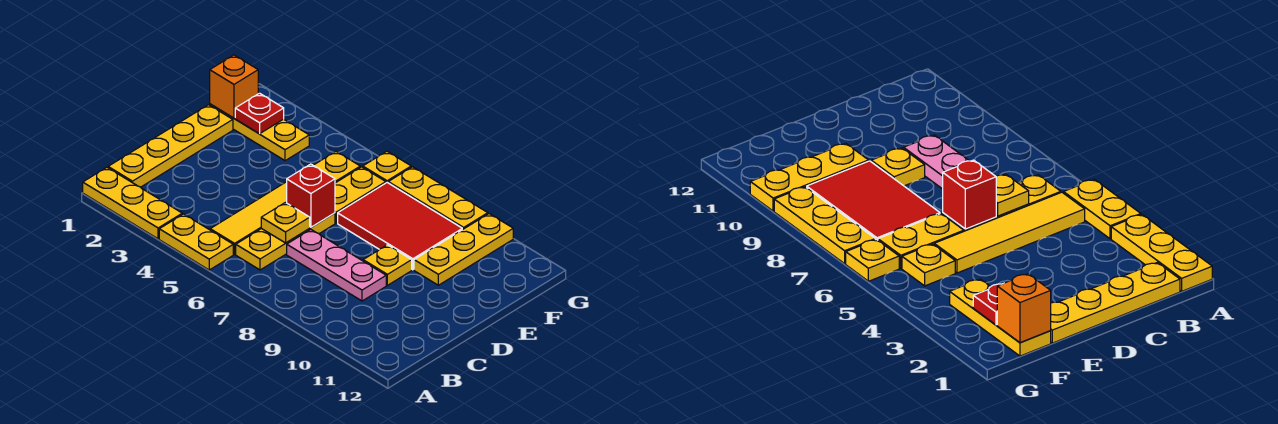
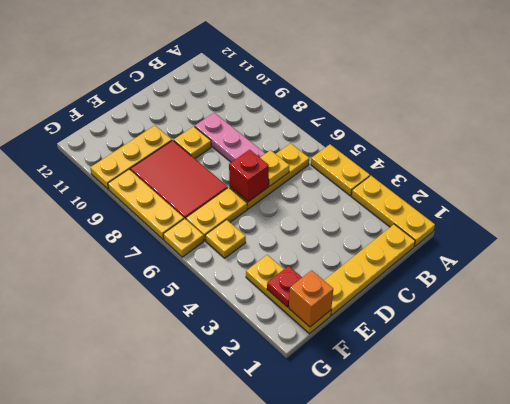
yellow tile B5:E5 level 1 -> none

